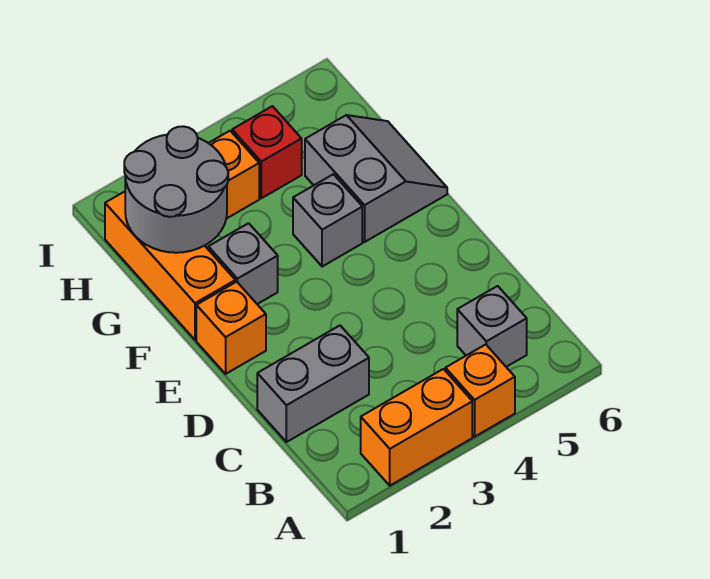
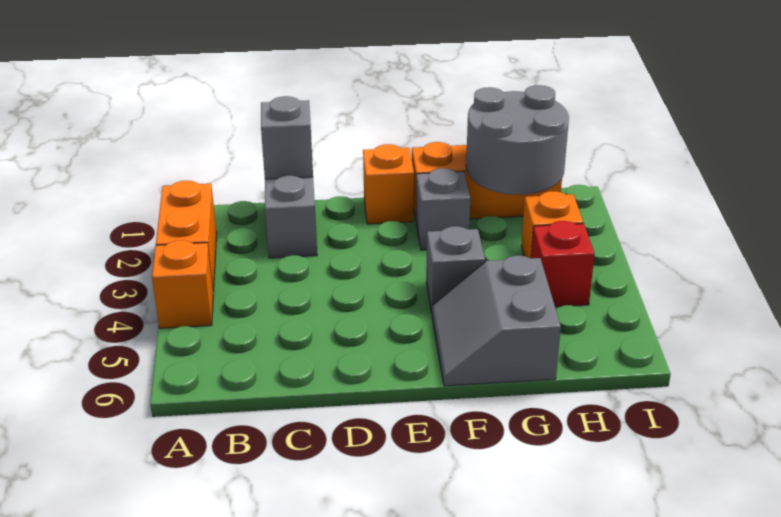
grey brick B5 level 1 -> grey brick C1 level 2
grey slope F5:G6 level 1 top 5 -> grey slope F5:G6 level 1 top G

